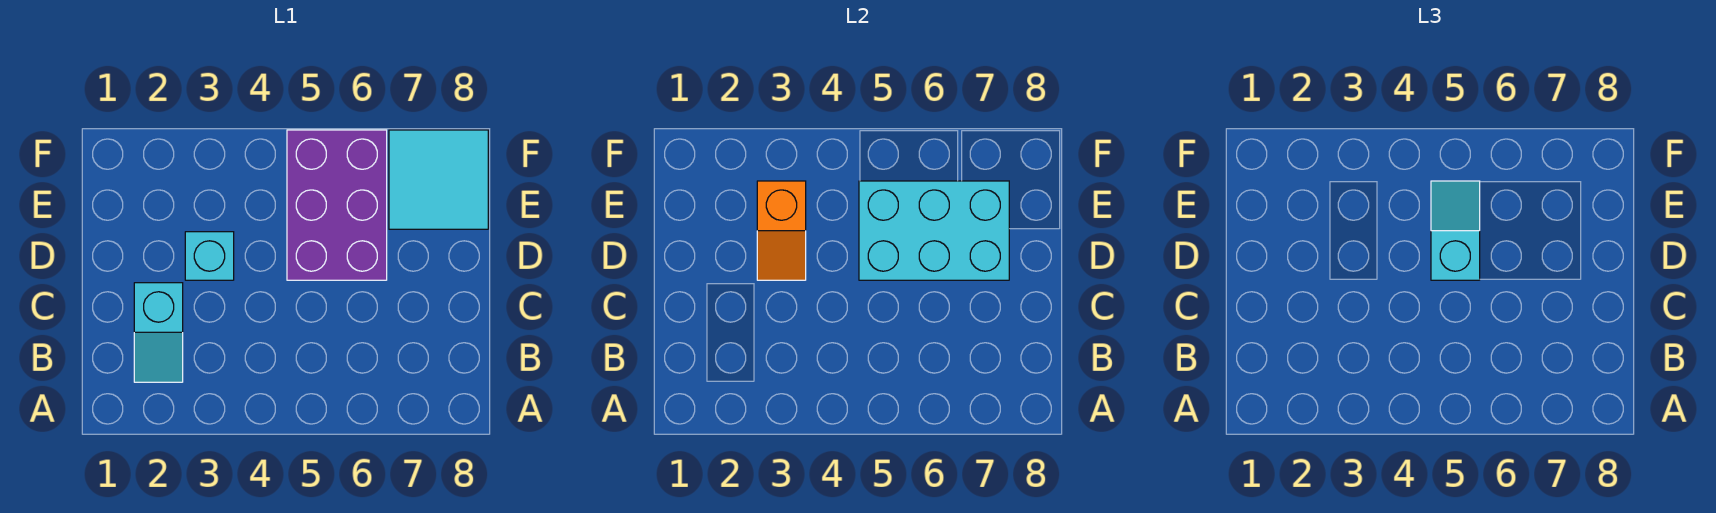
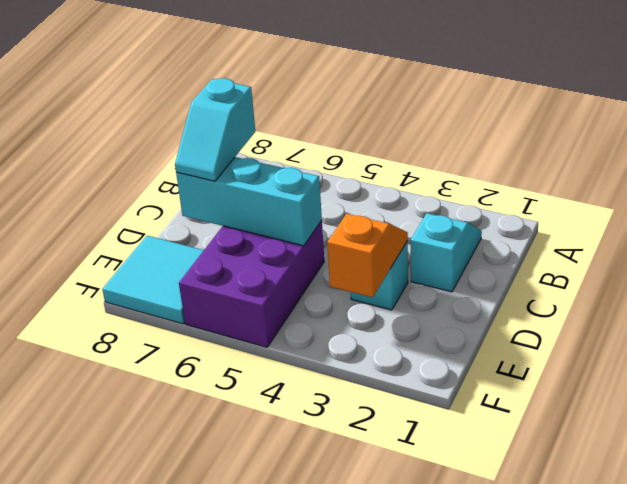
cyan brick D5:E7 level 2 -> cyan brick D5:D7 level 2
cyan slope D5:E5 level 3 top D -> cyan slope C7:D7 level 3 top C

